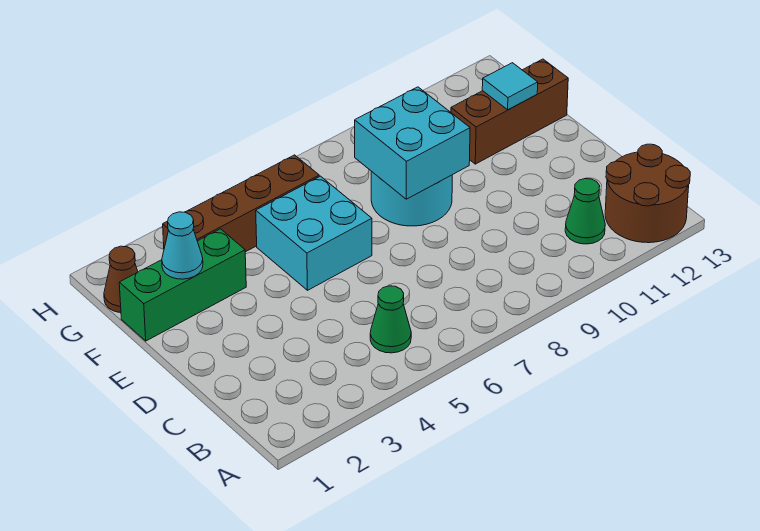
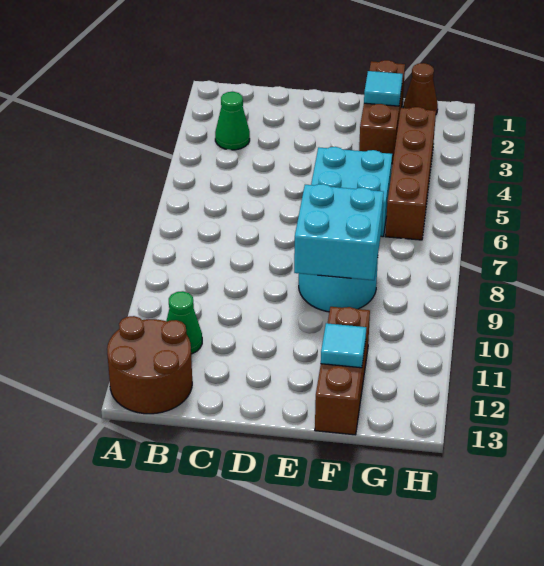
green cone B5 level 1 -> green cone B3 level 1
green brick F1:F3 level 1 -> brown brick F1:F3 level 1
cyan cone F2 level 2 -> cyan tile F2 level 2

